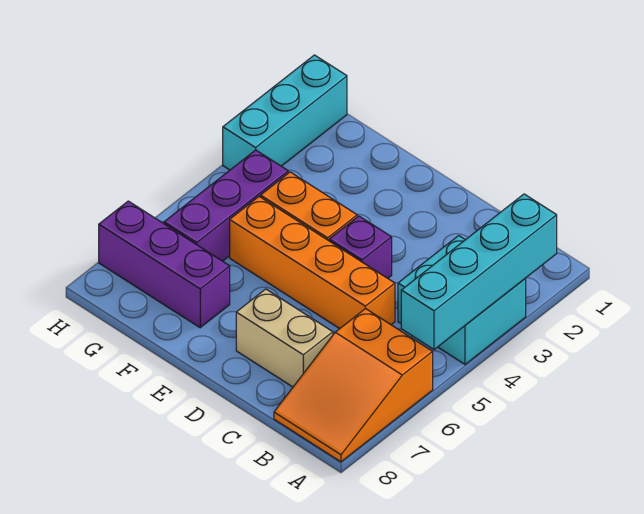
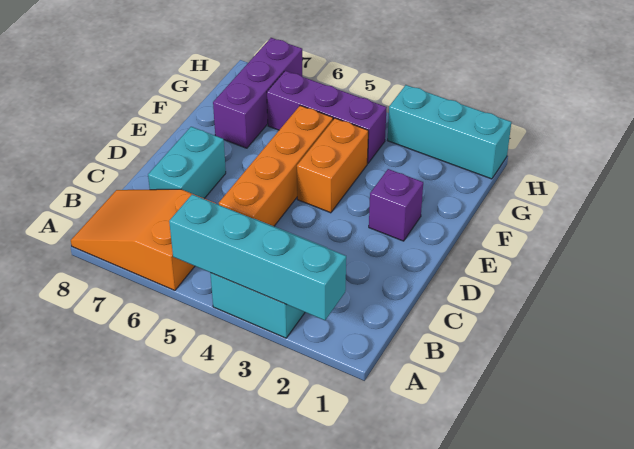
tan brick C7:D7 level 1 -> cyan brick C7:D7 level 1
purple brick D4 level 1 -> purple brick E2 level 1

